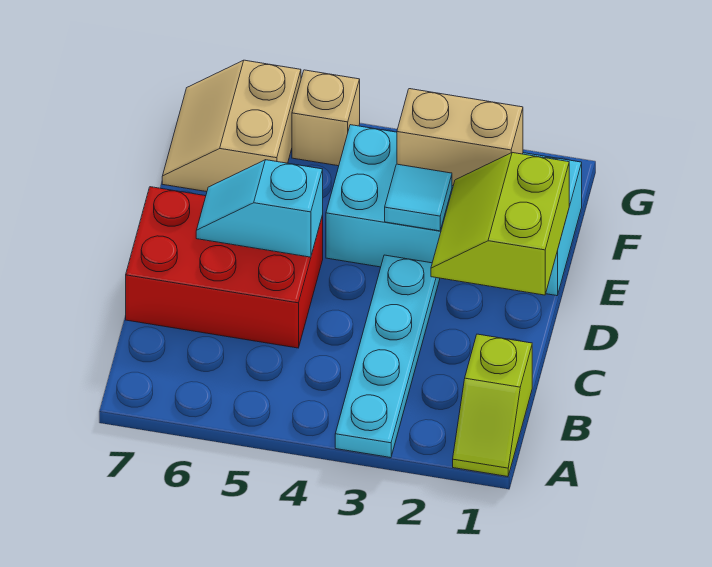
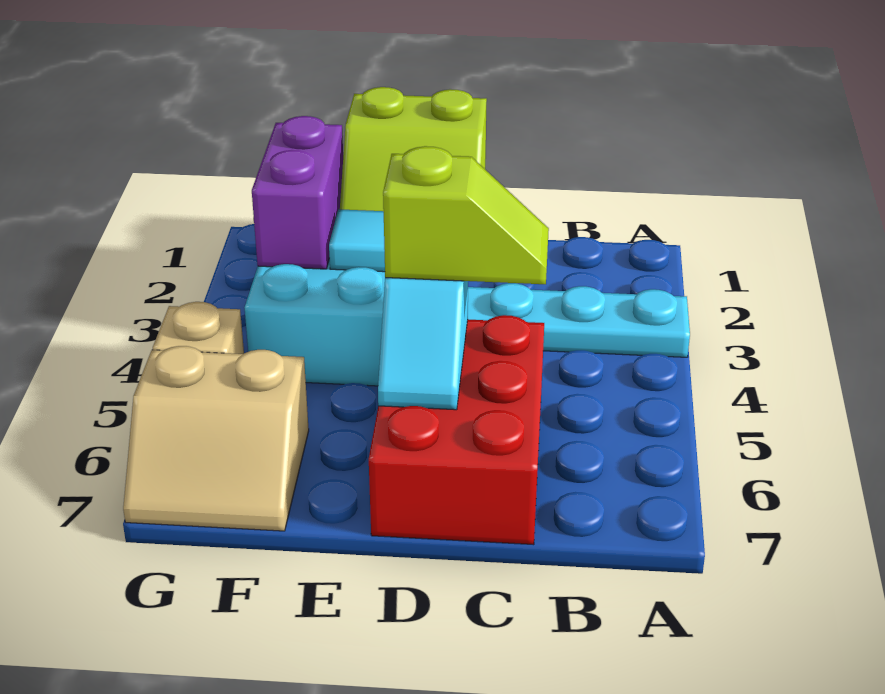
lime slope A1:B1 level 1 top B -> lime slope C5:D5 level 3 top D
tan brick F2:F3 level 2 -> purple brick F2:F3 level 2

